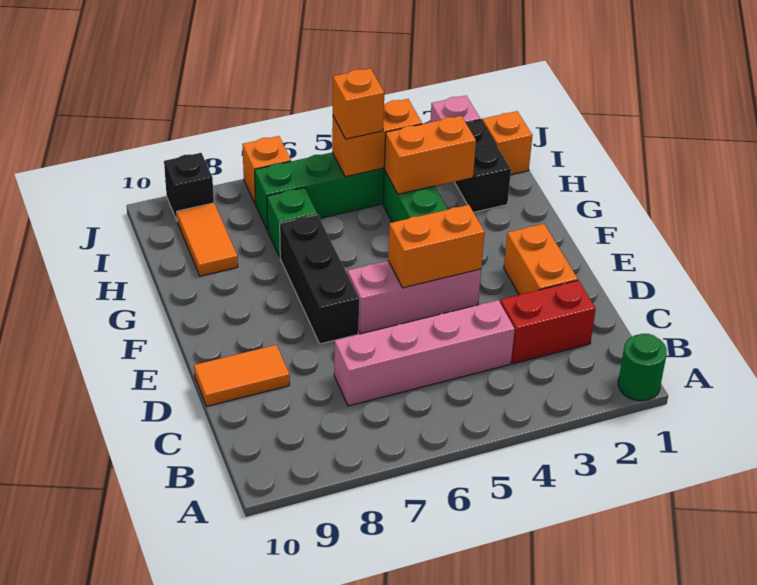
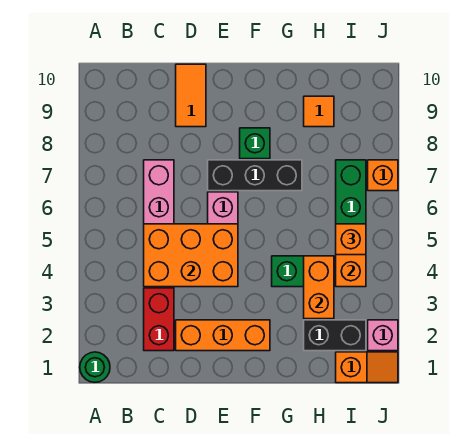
orange brick D2:E2 level 1 -> orange brick D2:F2 level 1
orange brick E4:E5 level 2 -> orange brick C4:E5 level 2
green brick H7 level 1 -> green brick F8 level 1
orange tile H9:I9 level 1 -> orange tile H9 level 1
black brick J9 level 1 -> none

